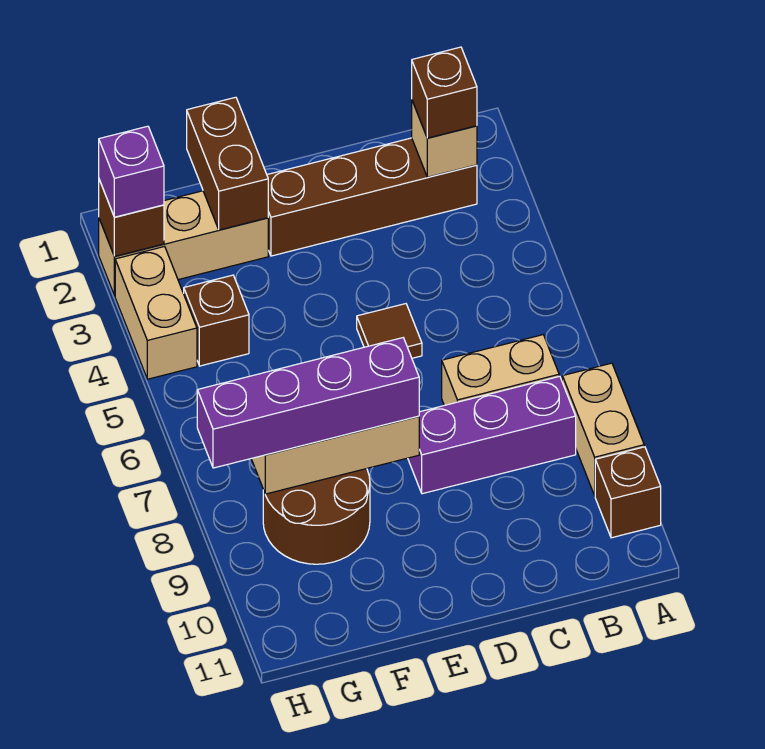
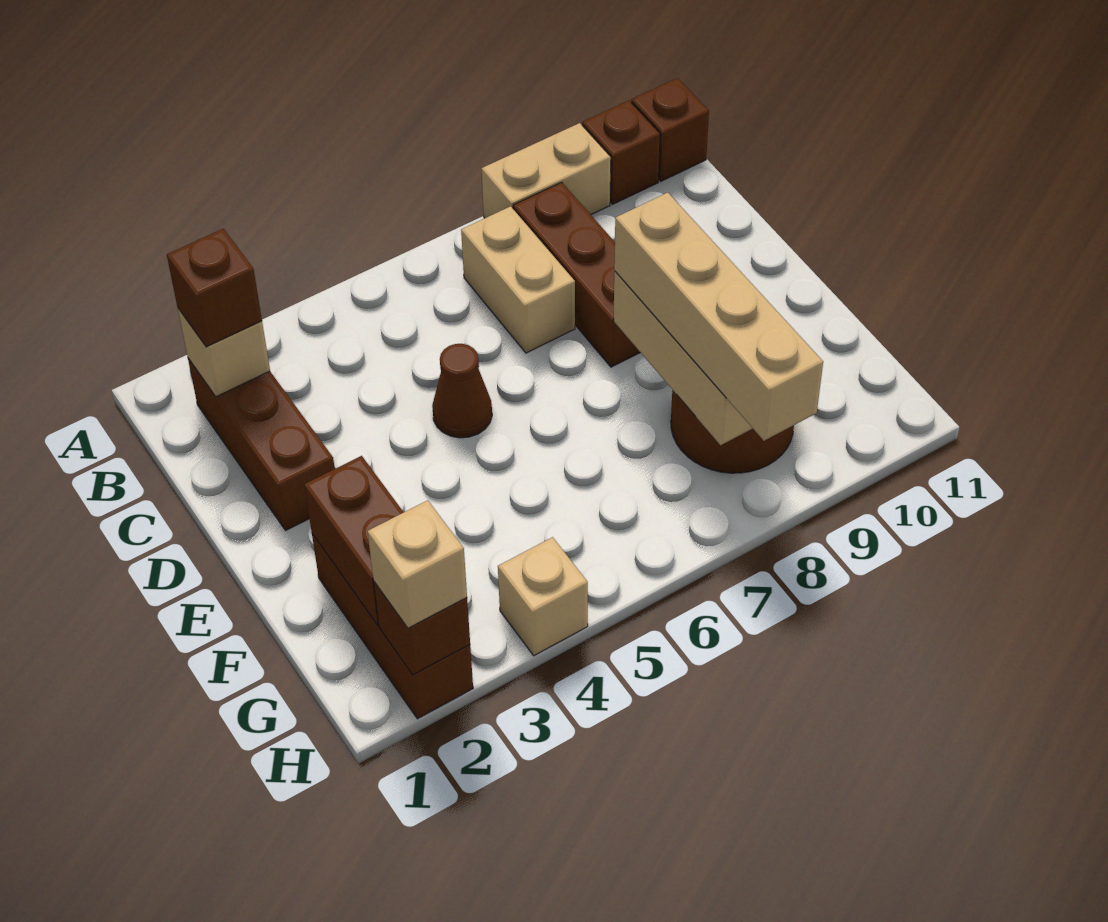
brown brick B2:E2 level 1 -> brown brick B2:D2 level 1
purple brick B8:D8 level 1 -> brown brick B8:D8 level 1
brown tile D5 level 1 -> brown cone D5 level 1
purple brick E8:H8 level 3 -> tan brick E8:H8 level 3
brown brick F1:F2 level 2 -> brown brick F2:G2 level 2
tan brick F2:H2 level 1 -> brown brick F2:H2 level 1
brown brick G4 level 1 -> brown brick A11 level 1
purple brick H2 level 3 -> tan brick H2 level 3
tan brick H3:H4 level 1 -> tan brick H4 level 1

